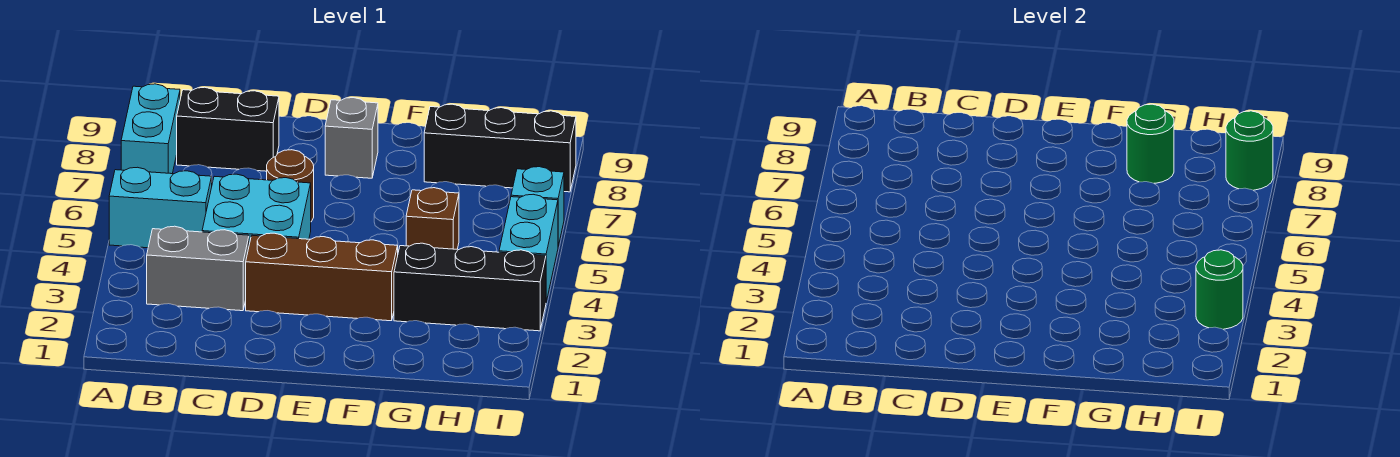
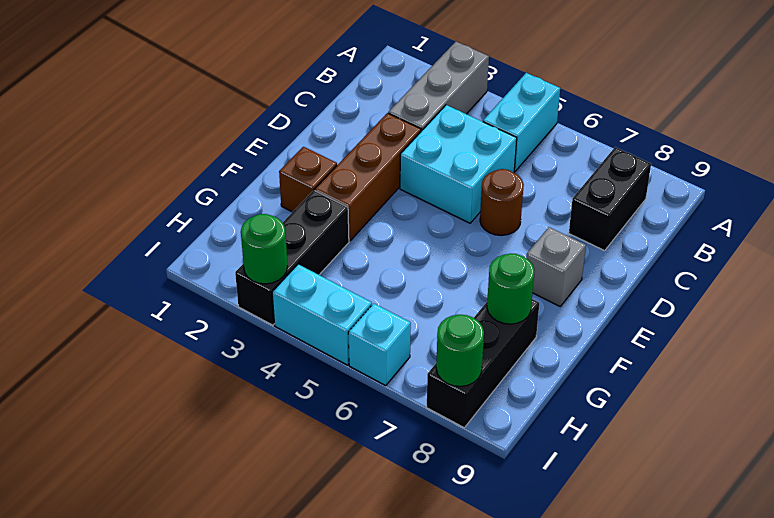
cyan brick A7:A8 level 1 -> none
grey brick B3:C3 level 1 -> grey brick A3:C3 level 1
brown brick G5 level 1 -> brown brick F2 level 1

